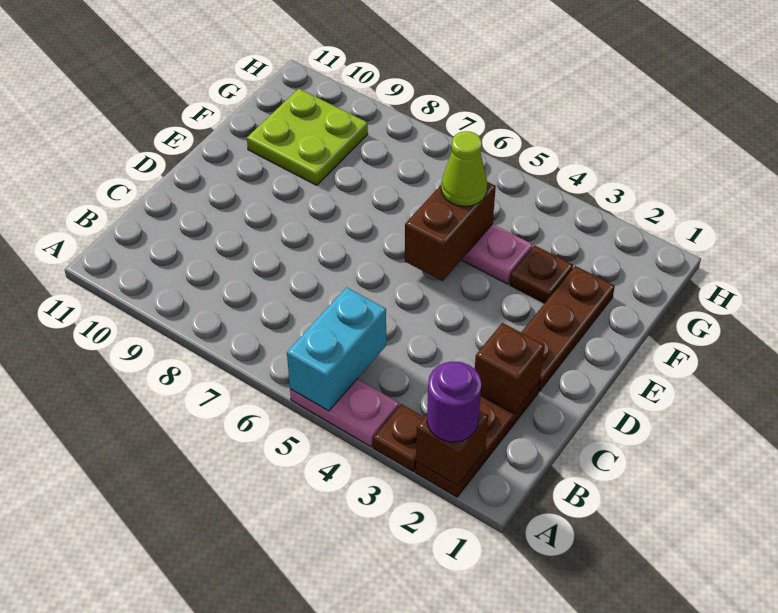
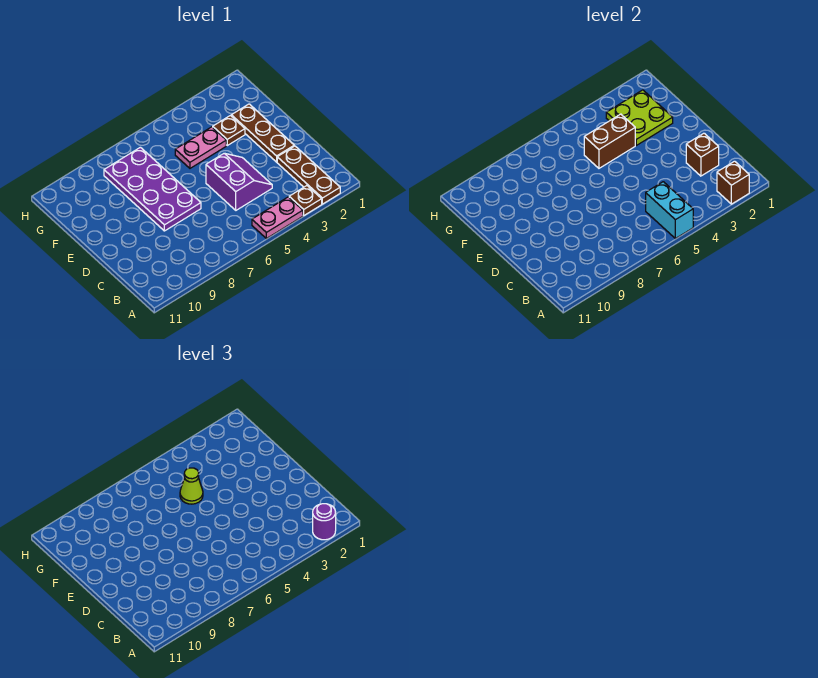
none -> purple slope C4:D5 level 1 top 5
none -> purple plate D7:G8 level 1
brown brick E5:F5 level 2 -> brown brick F4:F5 level 2
lime plate F9:G10 level 1 -> lime plate F2:G3 level 2

